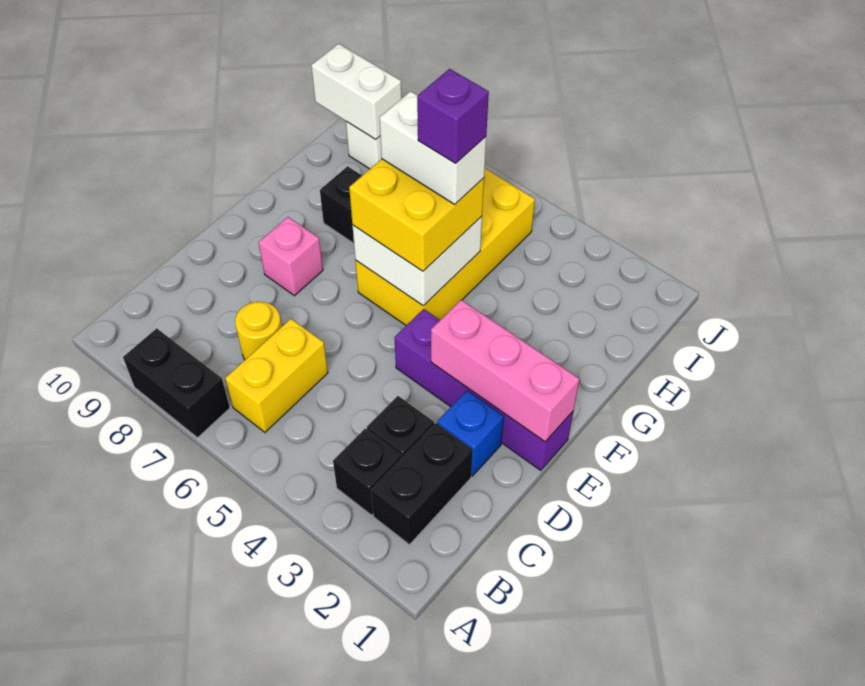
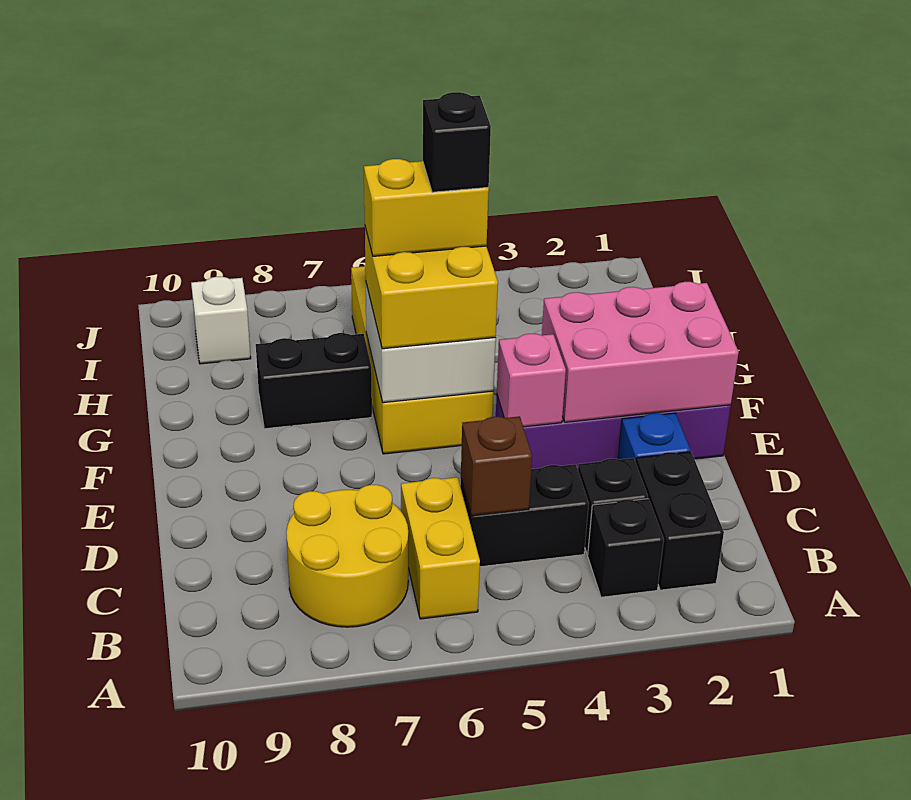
black brick A7:A8 level 1 -> black brick C4:C5 level 1
none -> brown brick C5 level 2
yellow round brick C7 level 1 -> yellow round brick B7:C8 level 1
pink brick E1:E3 level 2 -> pink brick E1:F3 level 2
pink brick E8 level 1 -> pink brick E4 level 2
white brick G5:G6 level 4 -> yellow brick G5:G6 level 4
purple brick G5 level 5 -> black brick G5 level 5
white brick I9:I10 level 2 -> none

